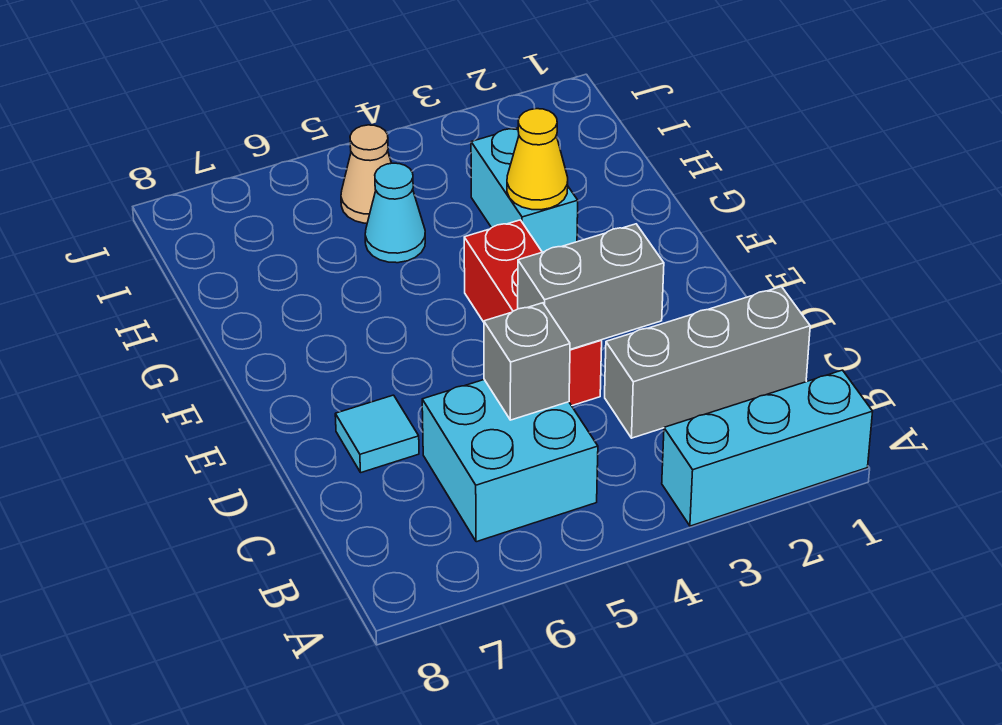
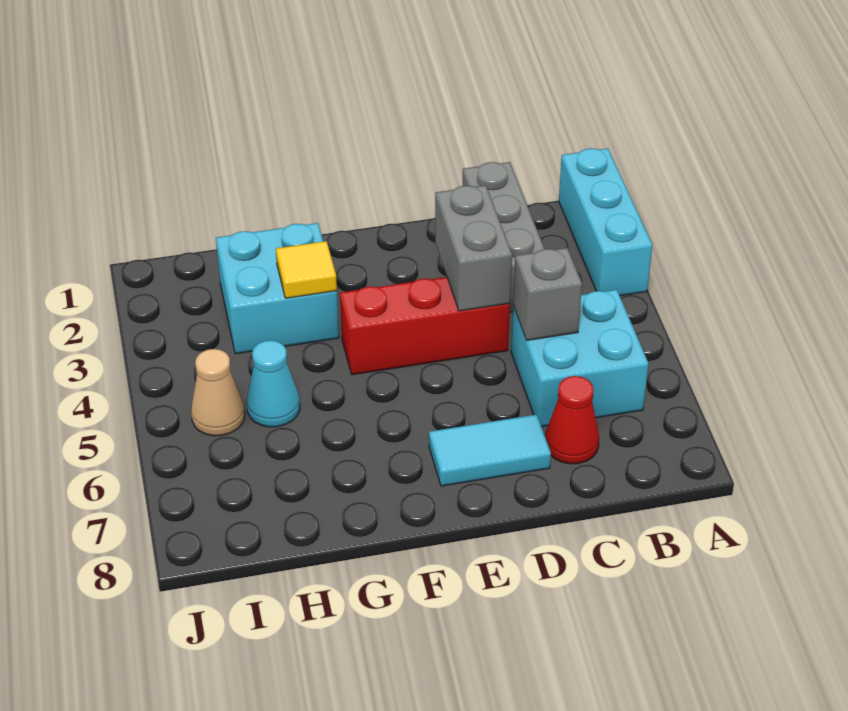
none -> red cone C7 level 1
cyan tile D7 level 1 -> cyan tile D7:E7 level 1
cyan brick G3:H3 level 1 -> cyan brick G2:H3 level 1
yellow cone G3 level 2 -> yellow tile G3 level 2

